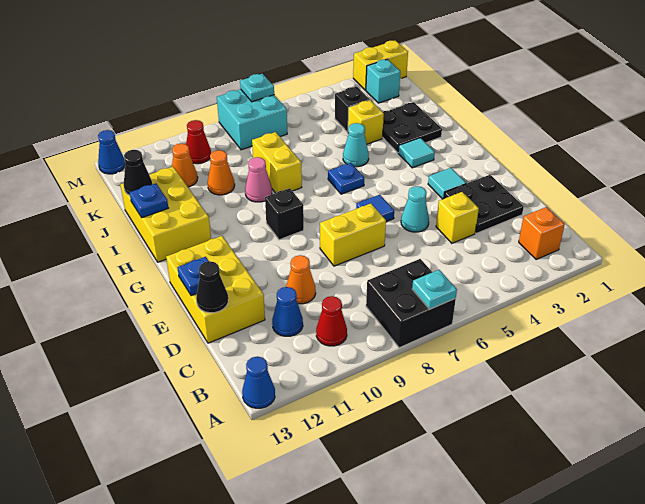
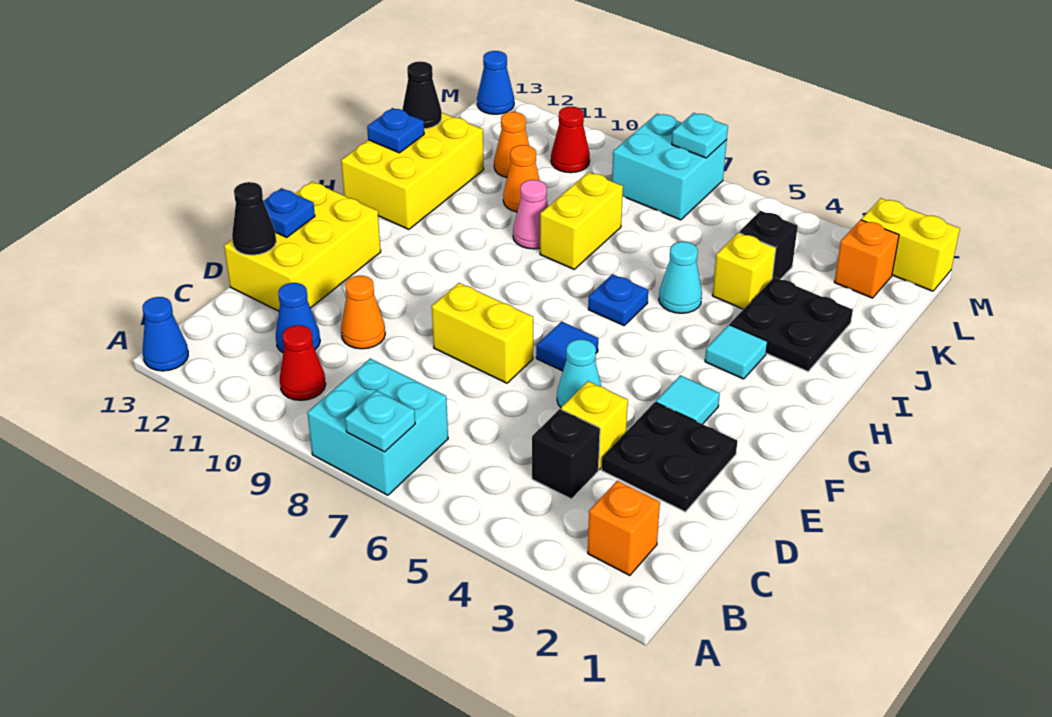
black brick A7:B8 level 1 -> cyan brick A7:B8 level 1
black brick G9 level 1 -> black brick C4 level 1
cyan brick L2 level 1 -> orange brick L2 level 1

